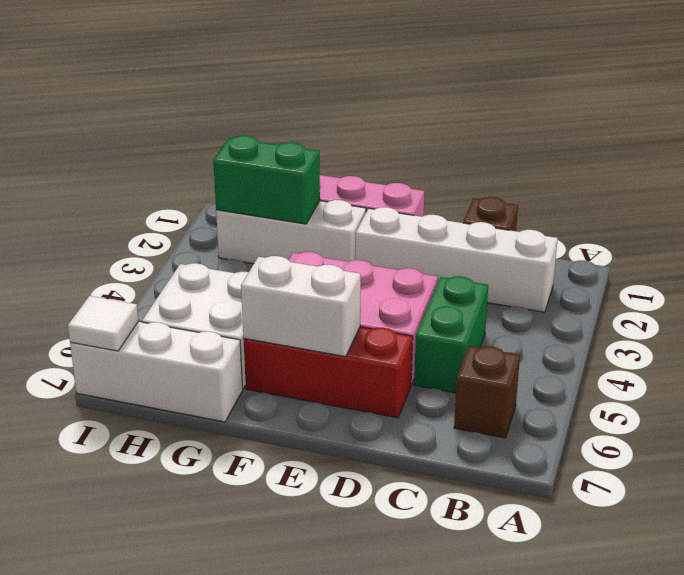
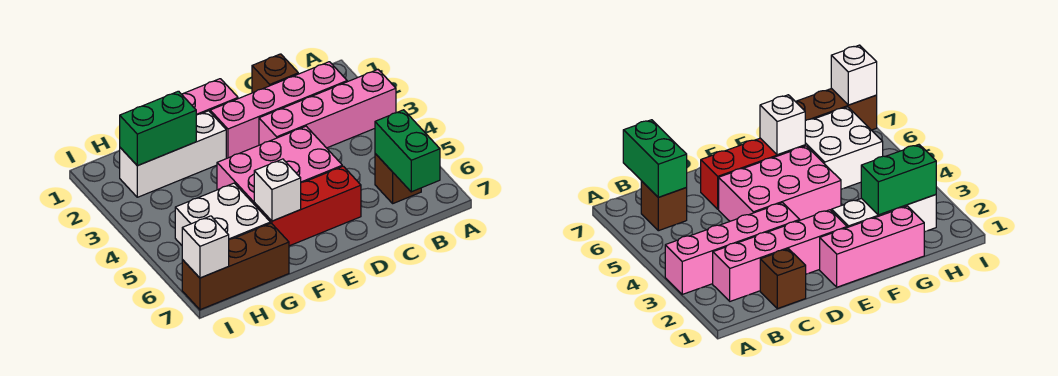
none -> pink brick A3:D3 level 1
white brick B2:E2 level 1 -> pink brick B2:E2 level 1
green brick C4:C5 level 1 -> green brick B6:B7 level 2
white brick E6:F6 level 2 -> white brick F6 level 2
white brick G7:I7 level 1 -> brown brick G7:I7 level 1
white tile I7 level 2 -> white brick I7 level 2

